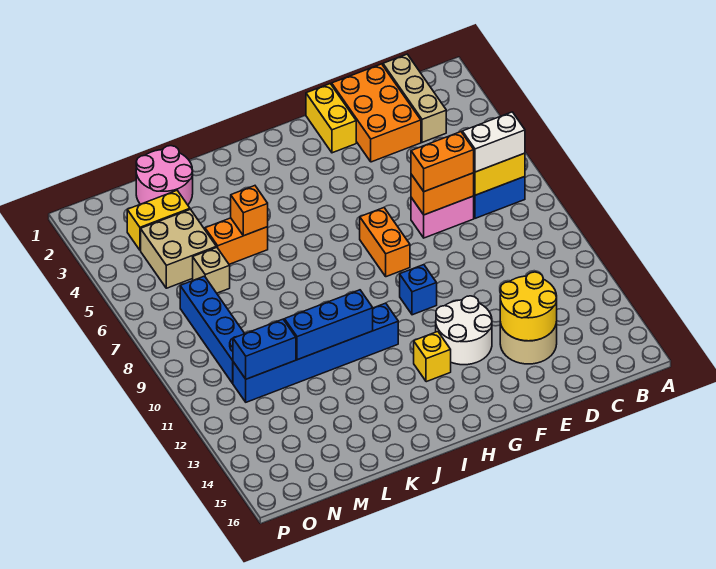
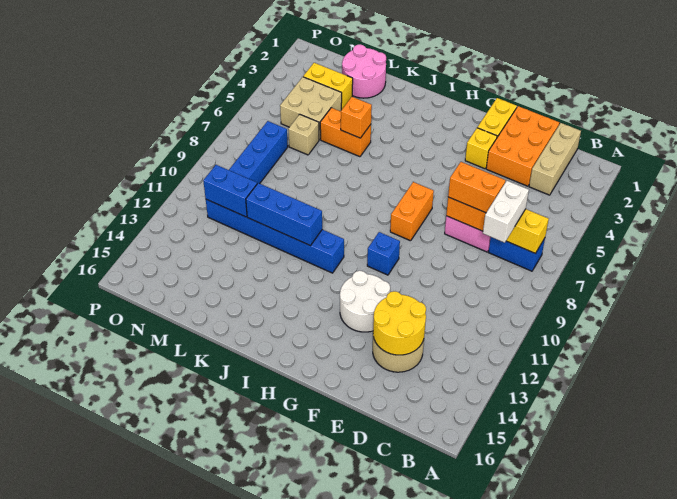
white brick B7:C7 level 3 -> white brick C7:C8 level 3
yellow brick H13 level 1 -> yellow brick F3 level 1

